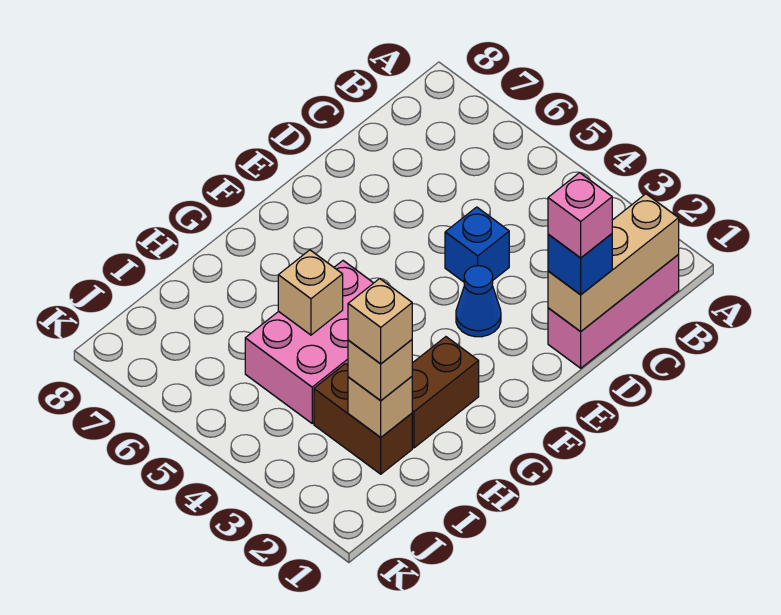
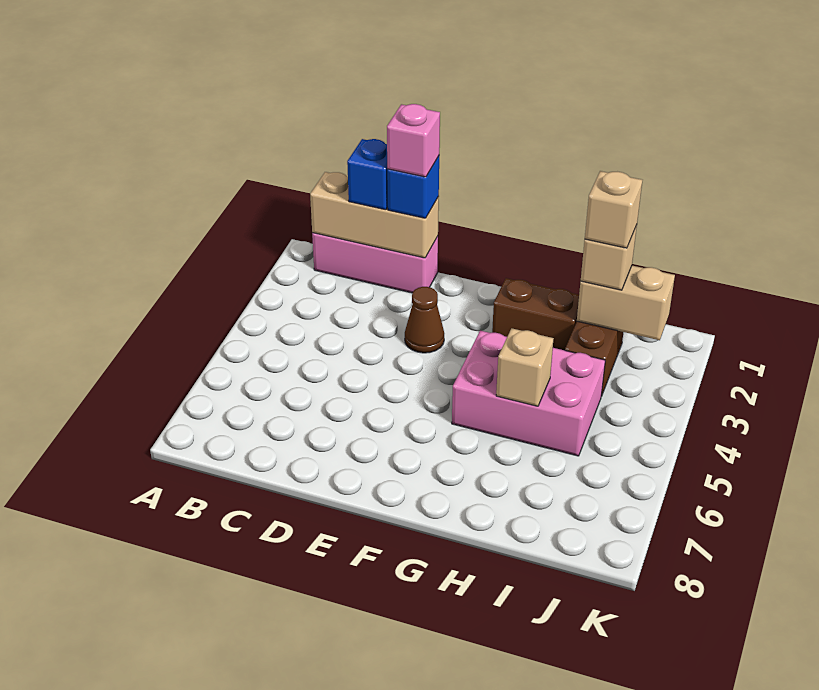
blue brick D4 level 1 -> blue brick C1 level 3
blue cone E3 level 1 -> brown cone E3 level 1
tan brick I2 level 2 -> tan brick I2:J2 level 2

